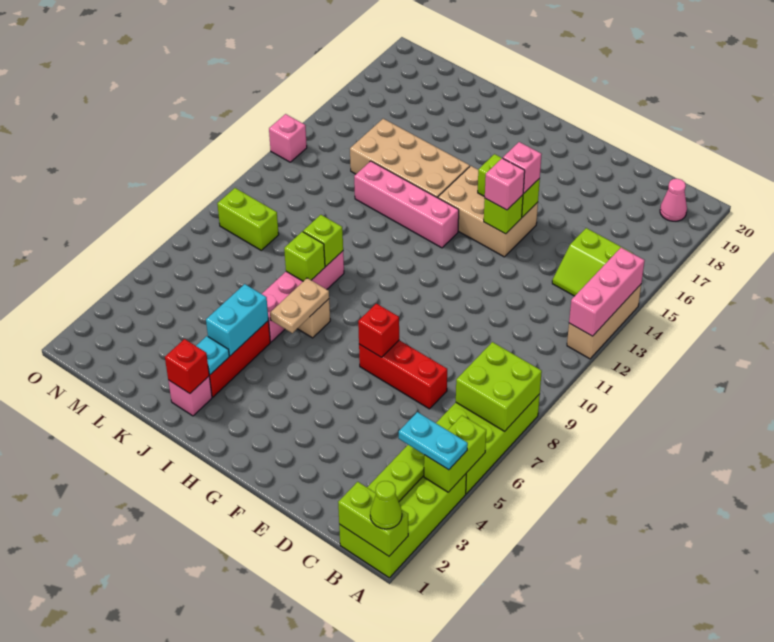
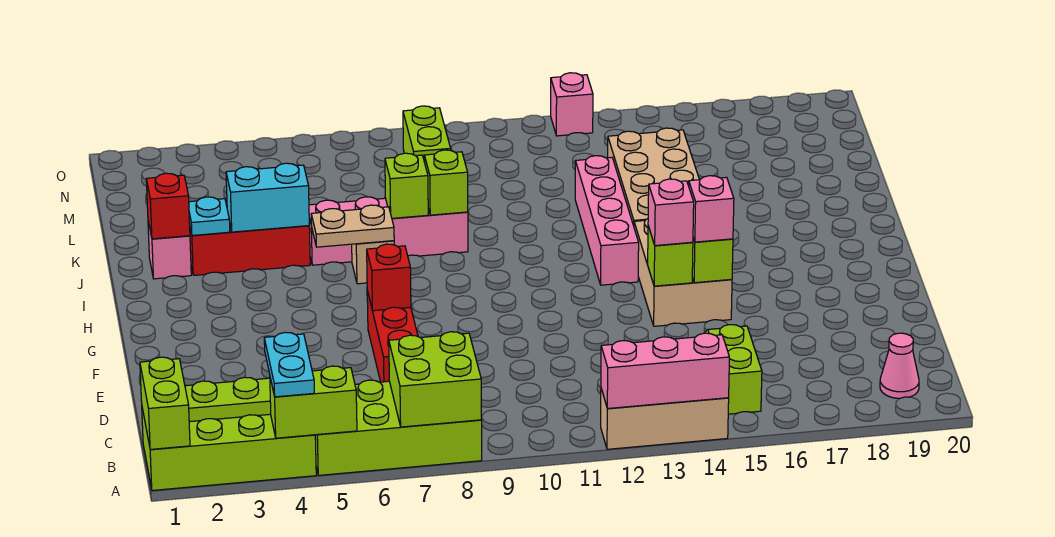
lime cone A1 level 3 -> none

